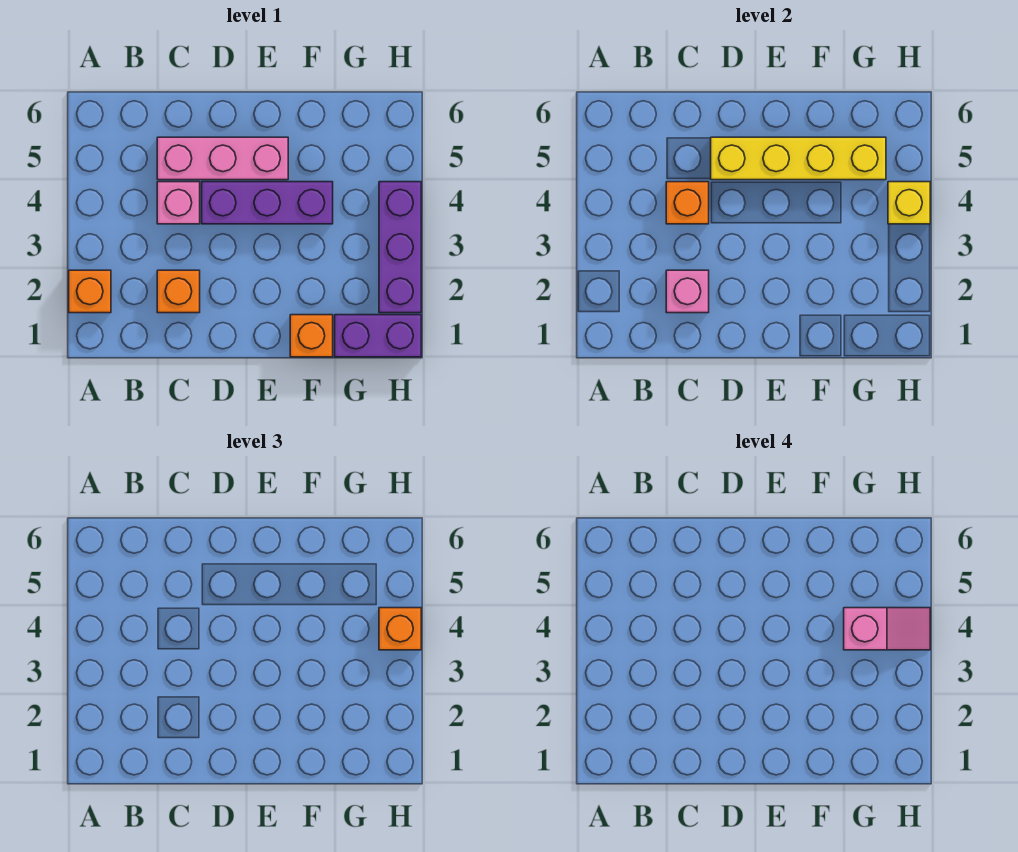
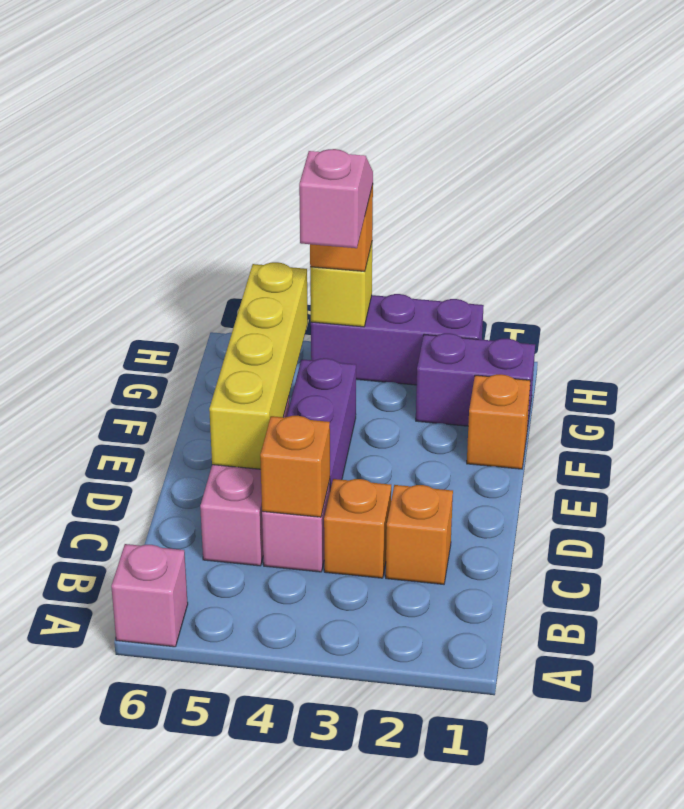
orange brick A2 level 1 -> orange brick C3 level 1
pink brick C2 level 2 -> pink brick A6 level 1
purple brick G1:H1 level 1 -> purple brick G1:G2 level 1

